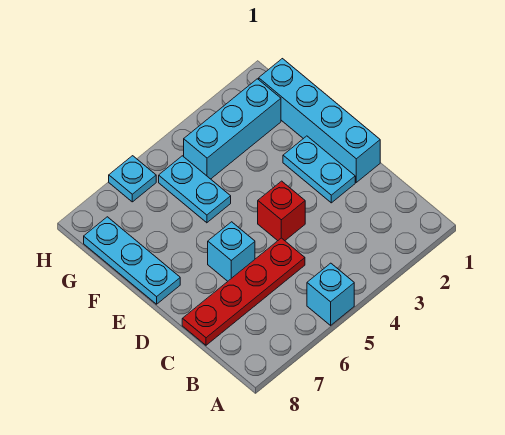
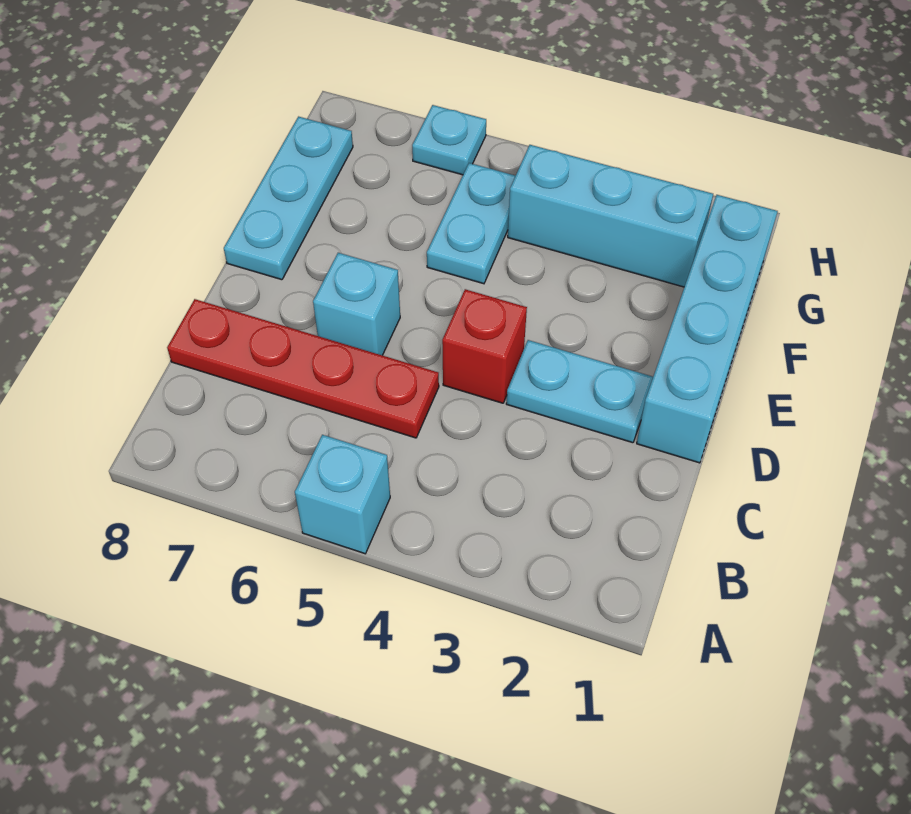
cyan plate D2:E2 level 1 -> cyan plate D2:D3 level 1

